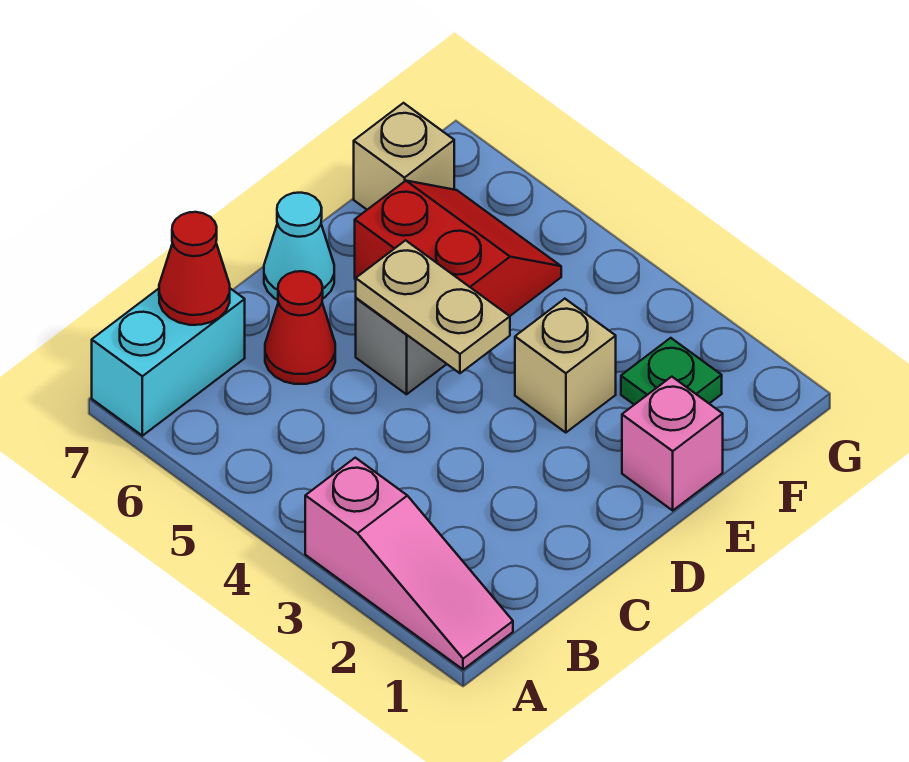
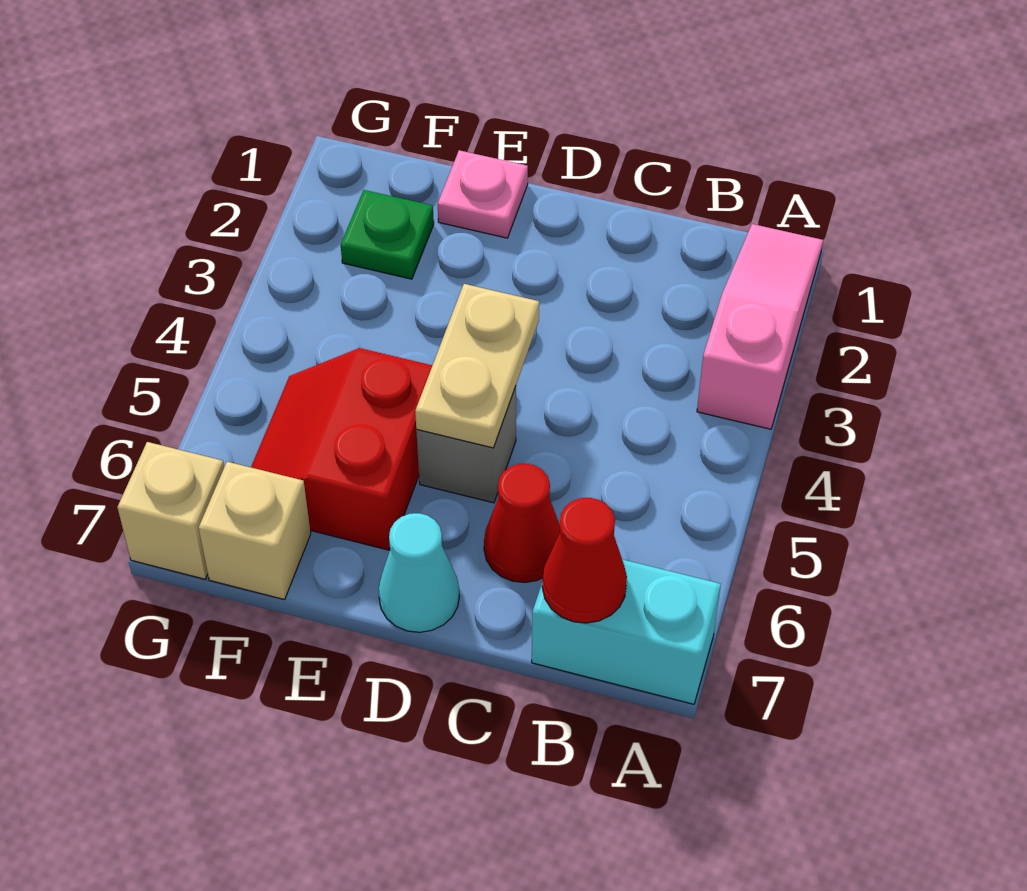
pink brick E1 level 1 -> pink plate E1 level 1
tan brick E3 level 1 -> tan brick G7 level 1

